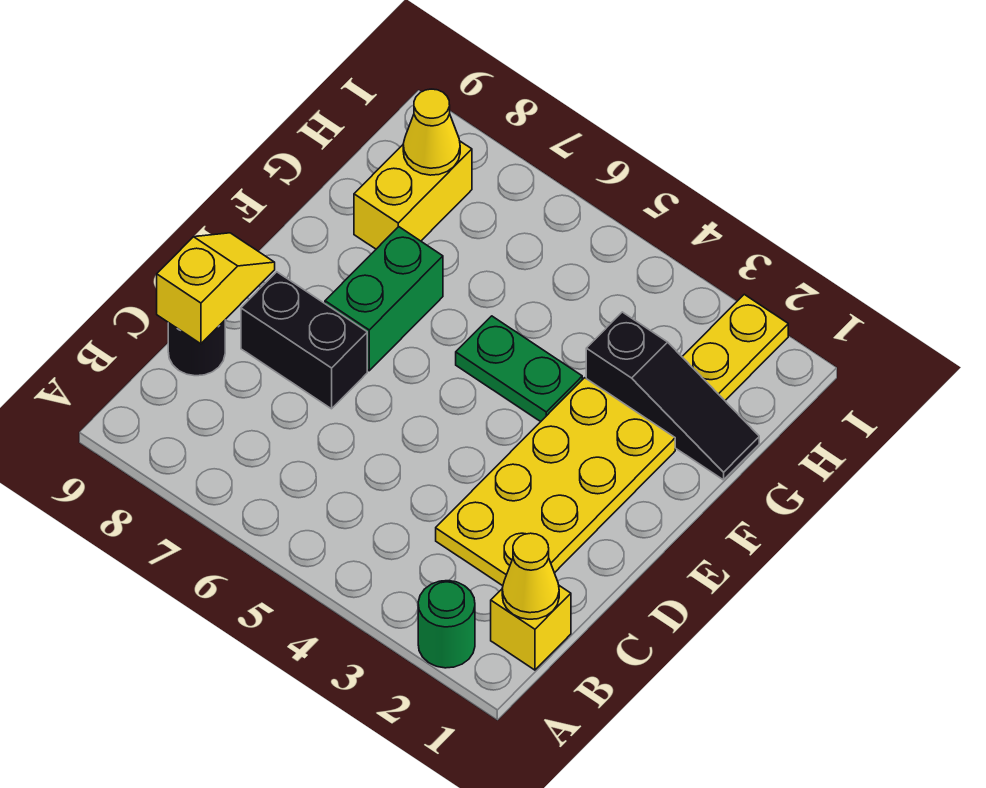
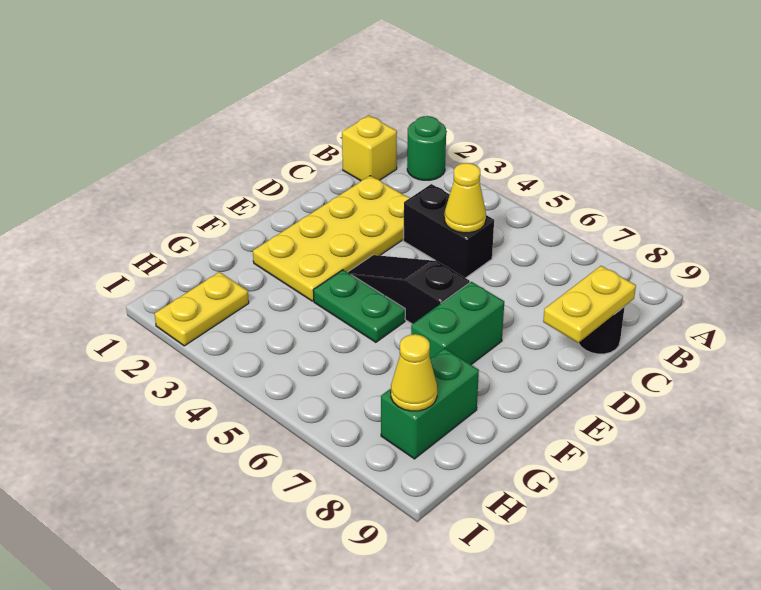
yellow cone B1 level 2 -> yellow cone C5 level 2
yellow slope C9:D9 level 2 top C -> yellow plate C9:D9 level 2
black brick D7:D8 level 1 -> black brick C4:C5 level 1
black slope G1:G3 level 1 top 3 -> black slope E4:E6 level 1 top 6
yellow brick G8:H8 level 1 -> green brick G8:H8 level 1

